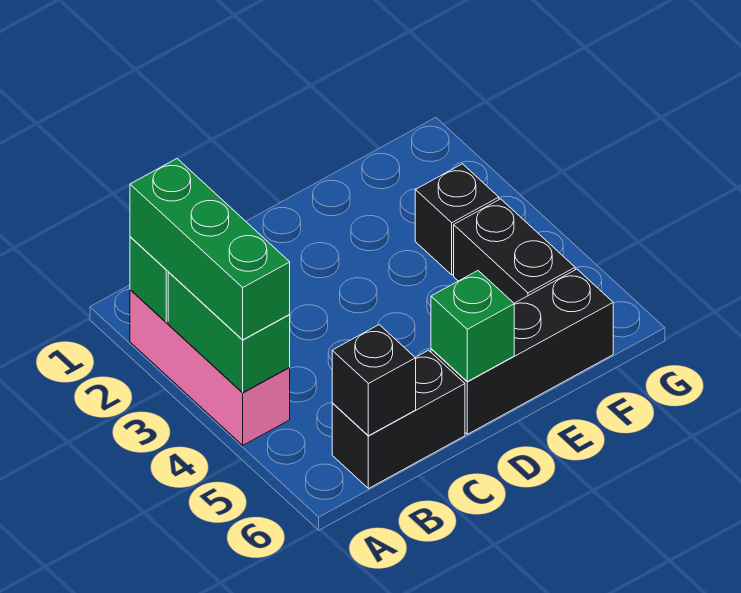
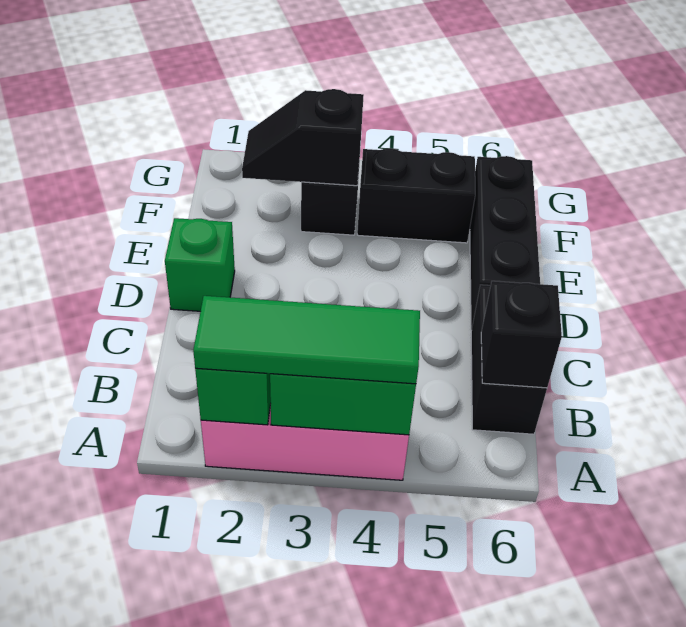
green brick A2:A4 level 3 -> green tile A2:A4 level 3
green brick D6 level 2 -> green brick D1 level 1
none -> black slope F2:F3 level 2 top 3

